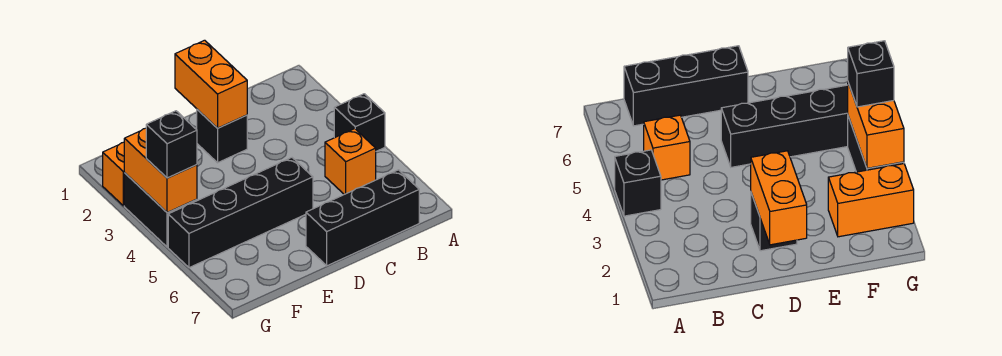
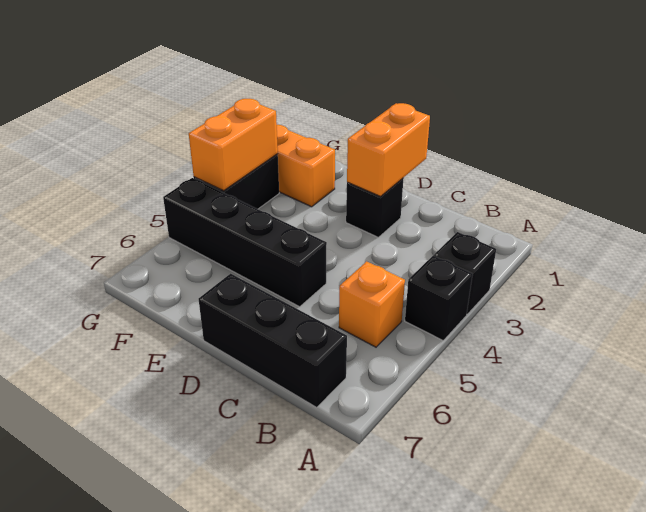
black brick G4 level 3 -> black brick A3 level 1

